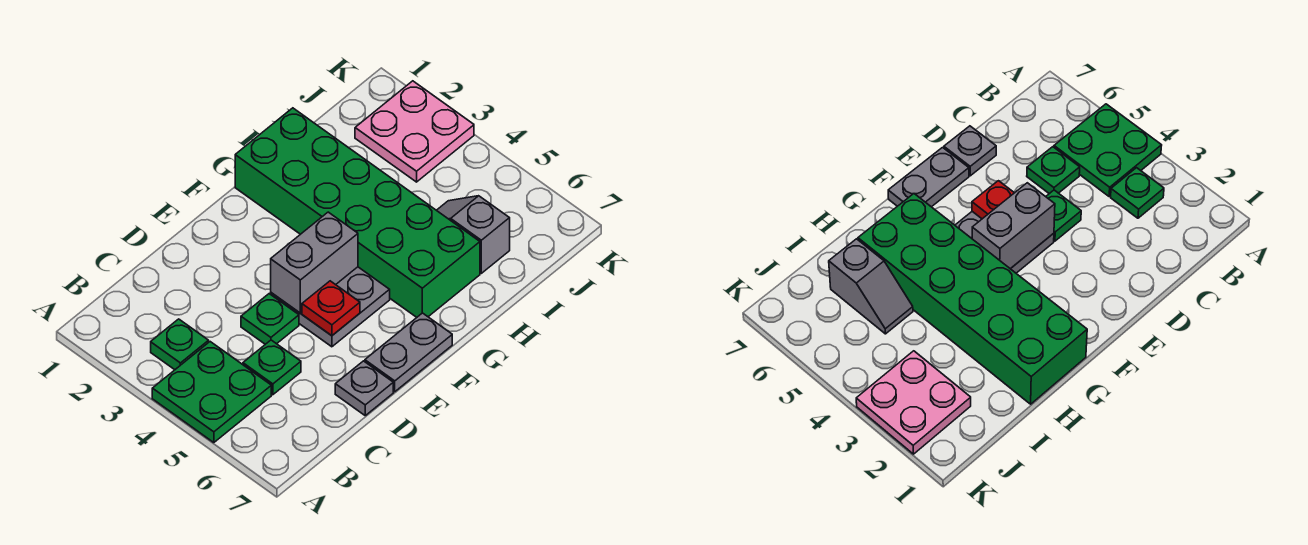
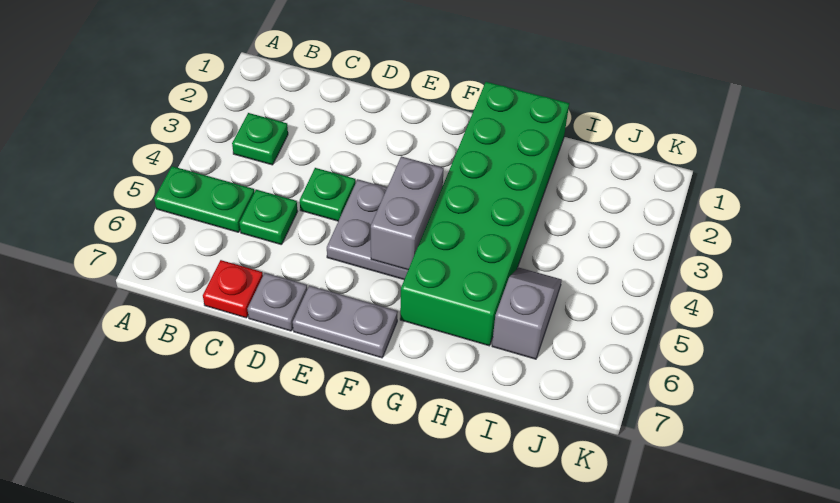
green plate A4:B5 level 1 -> green plate A5:B5 level 1
grey brick E4:F4 level 2 -> grey brick F4:F5 level 2
red plate E5 level 2 -> red plate C7 level 1
pink plate J2:K3 level 1 -> none

